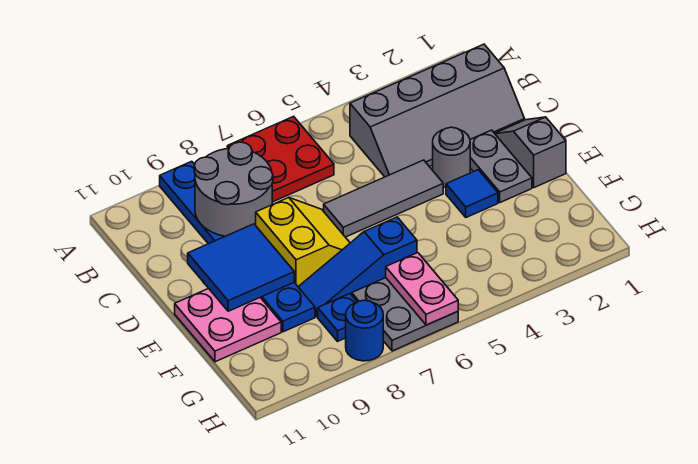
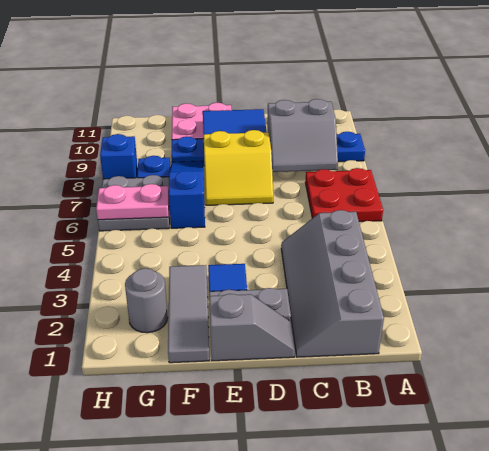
grey round brick B8:C9 level 2 -> grey slope B8:C9 level 2 top 9
grey round brick D3 level 1 -> grey round brick G2 level 1
grey tile D4:D6 level 1 -> grey tile F1:F3 level 1
blue round brick H8 level 1 -> blue brick H8 level 1

